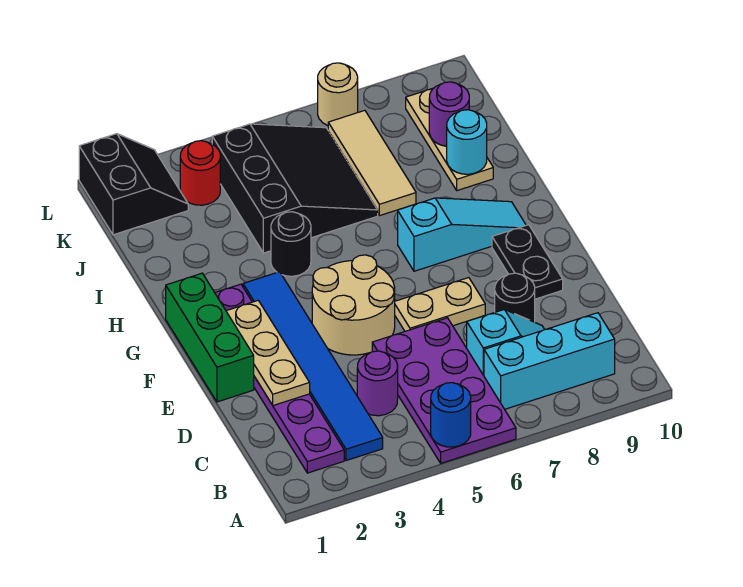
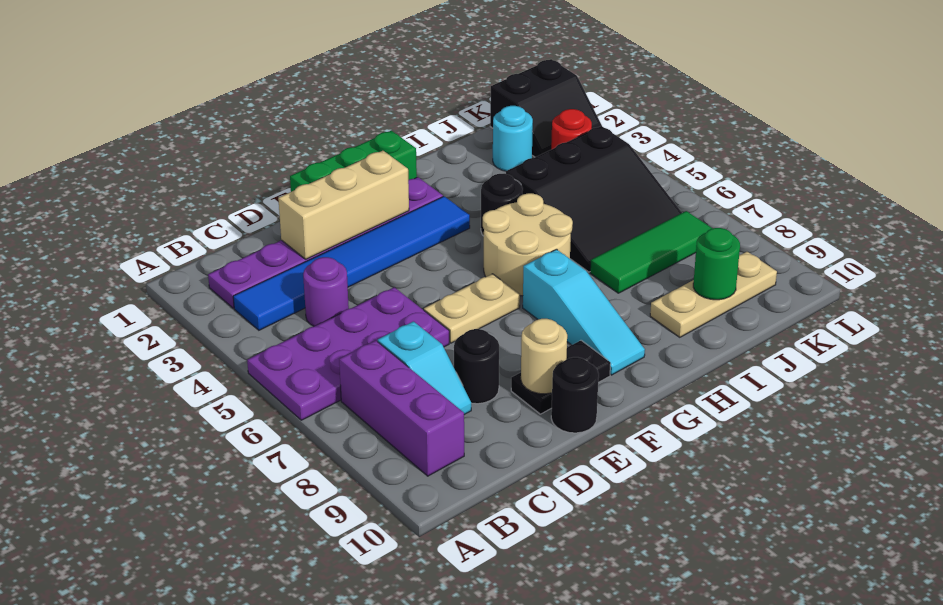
blue round brick A5 level 2 -> none
cyan brick B7:B9 level 1 -> purple brick B7:B9 level 1
tan plate D2:F2 level 2 -> tan brick D2:F2 level 2
tan round brick E4:F5 level 1 -> tan round brick G5:H6 level 1
tan plate E6:E7 level 1 -> tan plate E6:F6 level 1
none -> black round brick E10 level 1
tan tile I7:K7 level 1 -> green tile I7:K7 level 1
cyan round brick I9 level 2 -> cyan round brick J2 level 1
purple round brick J9 level 2 -> green round brick J9 level 2
tan round brick L7 level 1 -> tan round brick E9 level 2

